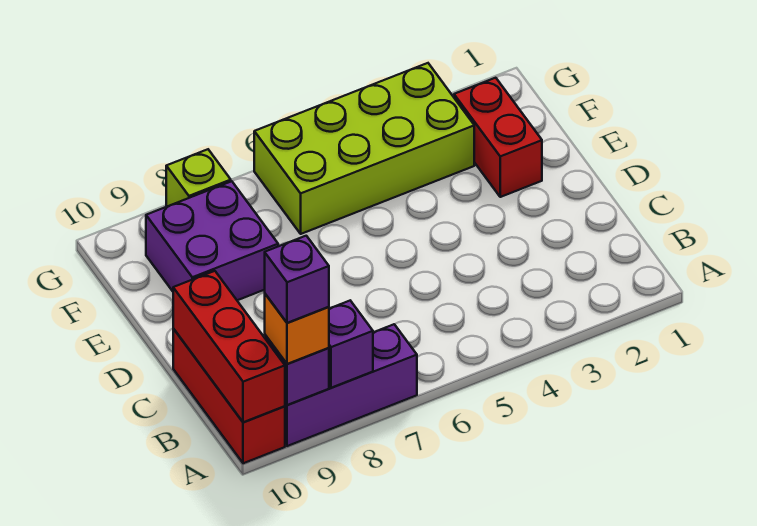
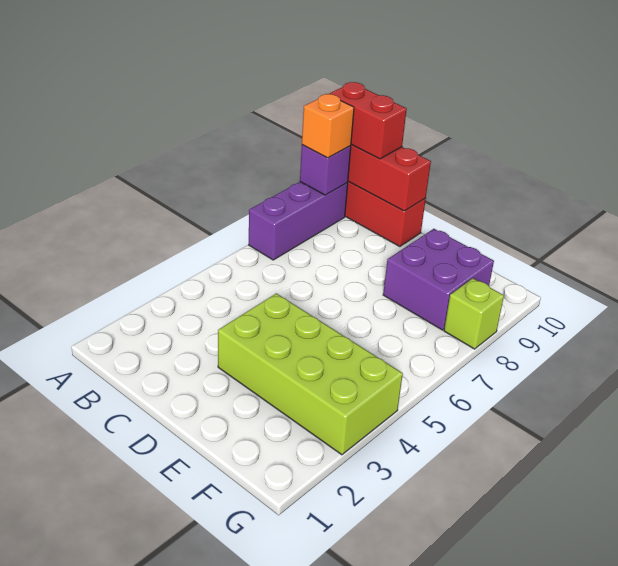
purple brick A8 level 2 -> none
purple brick A9 level 4 -> none
red brick E2:F2 level 1 -> red brick A10:B10 level 3
lime brick F3:G6 level 1 -> lime brick D3:G4 level 1

